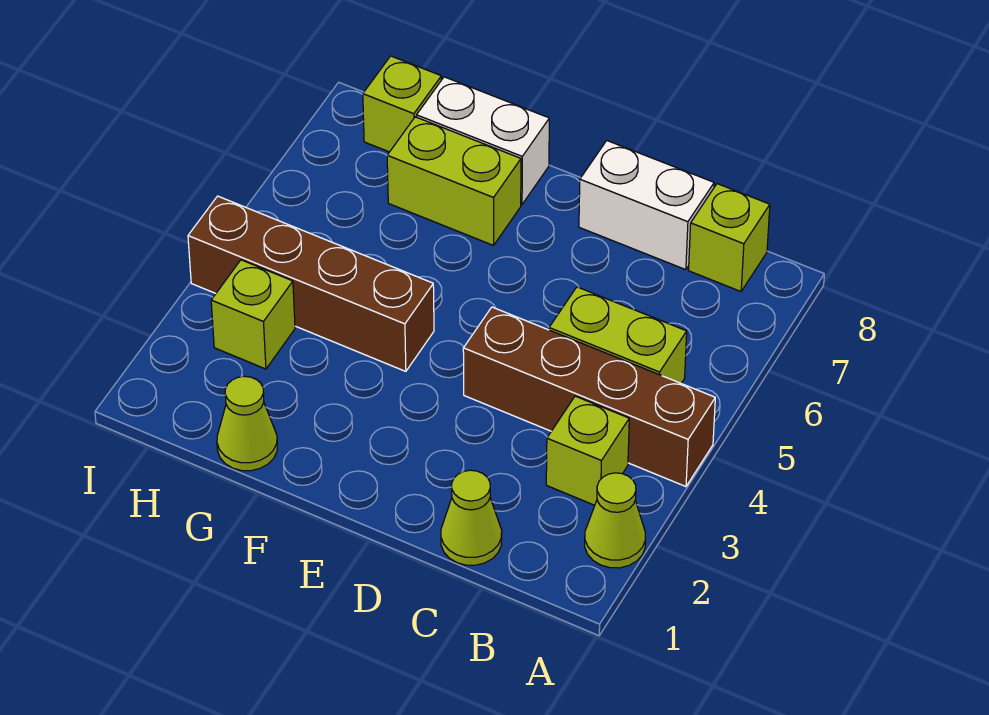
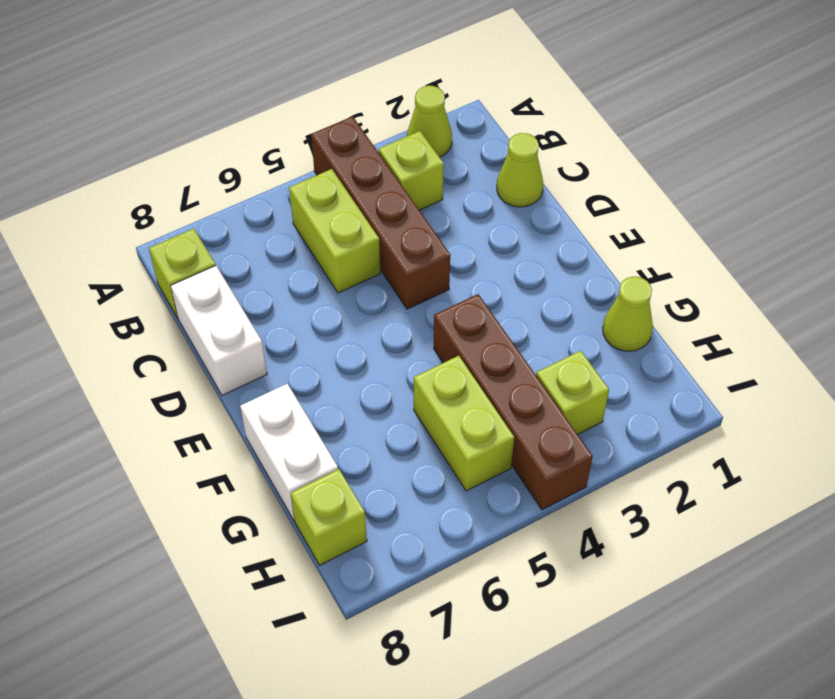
lime brick F7:G7 level 1 -> lime brick G5:H5 level 1

